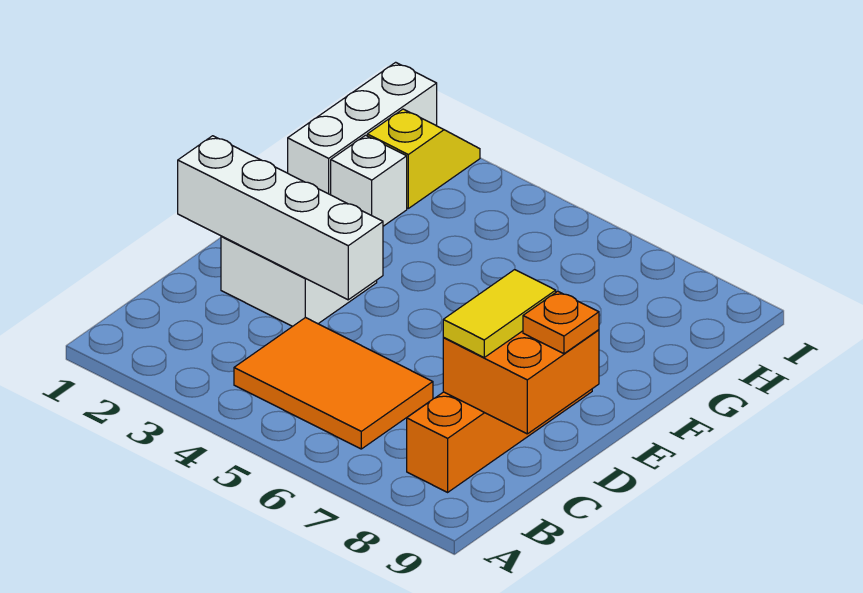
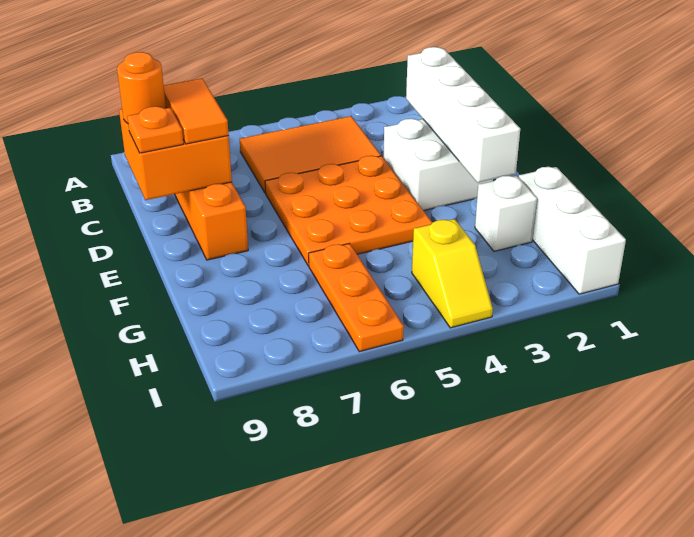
yellow tile C8:D8 level 3 -> orange tile C8:D8 level 3
none -> orange round brick C9 level 3
white brick D1:D4 level 2 -> white brick C2:F2 level 2
none -> orange plate D4:F6 level 1
none -> orange plate G6:I6 level 1
yellow slope H2:I2 level 1 top H -> yellow slope H4:I4 level 1 top H

